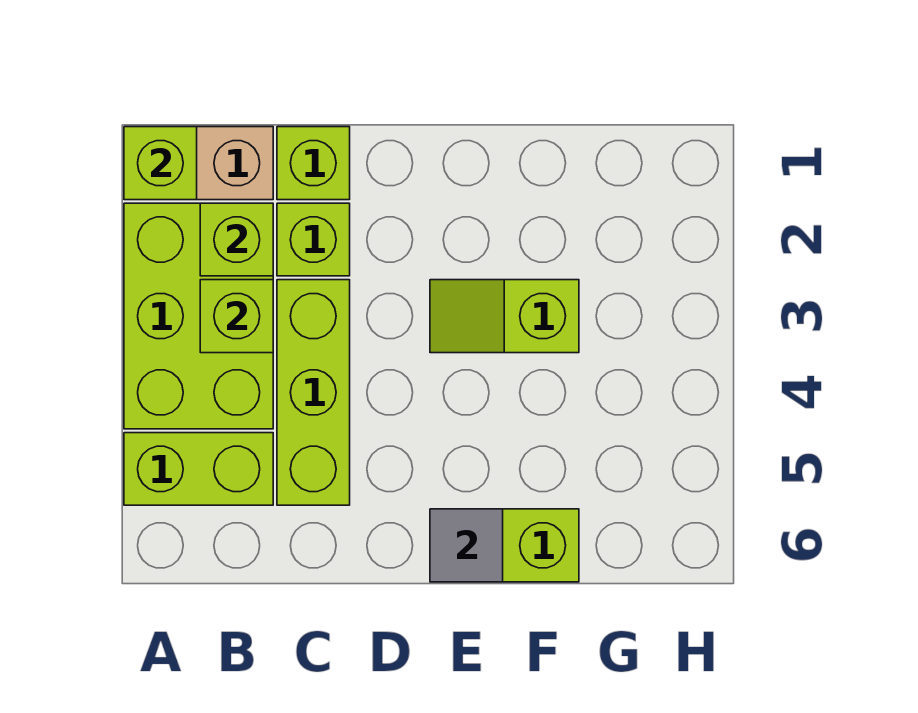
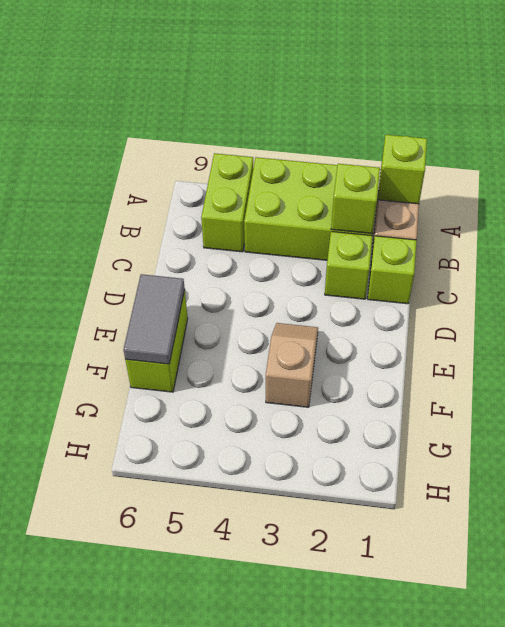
lime brick B3 level 2 -> none
lime brick C3:C5 level 1 -> none
lime slope E3:F3 level 1 top F -> tan slope E3:F3 level 1 top F
grey tile E6 level 2 -> grey tile E6:F6 level 2

